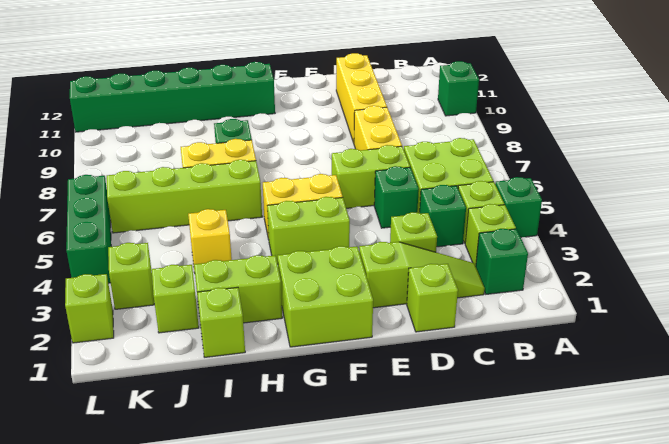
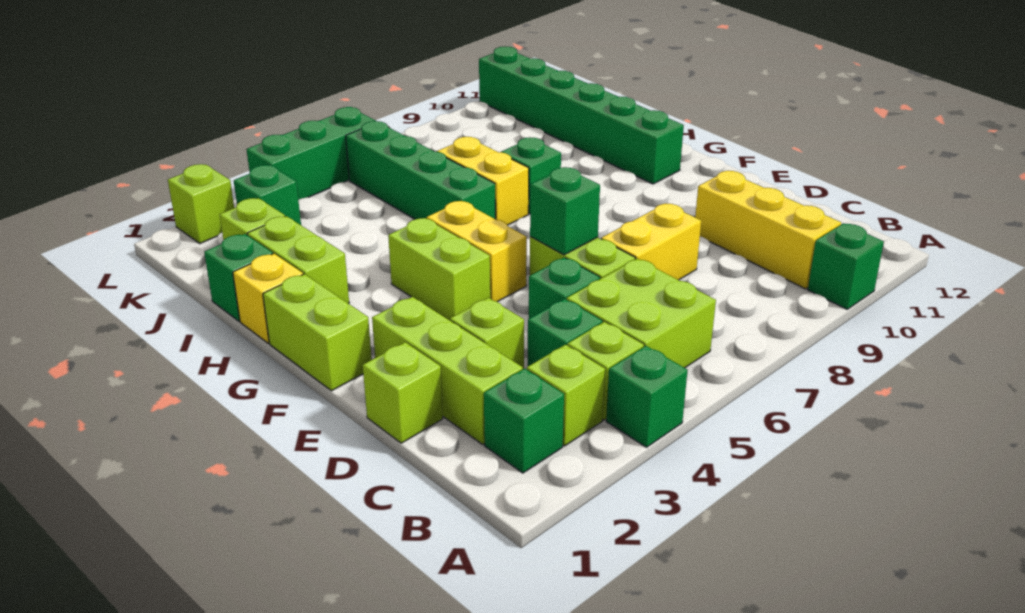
lime slope C2:E2 level 1 top E -> lime brick C2:E2 level 1
yellow brick D9:D11 level 1 -> yellow brick B10:D10 level 1
none -> green brick E6 level 2
lime brick F1:G2 level 1 -> lime brick F1:G1 level 1
lime brick H6:K6 level 1 -> green brick H6:K6 level 1
lime brick I1 level 1 -> green brick I1 level 1
yellow brick I4 level 1 -> yellow brick H1 level 1
lime brick K3 level 1 -> green brick K3 level 1

